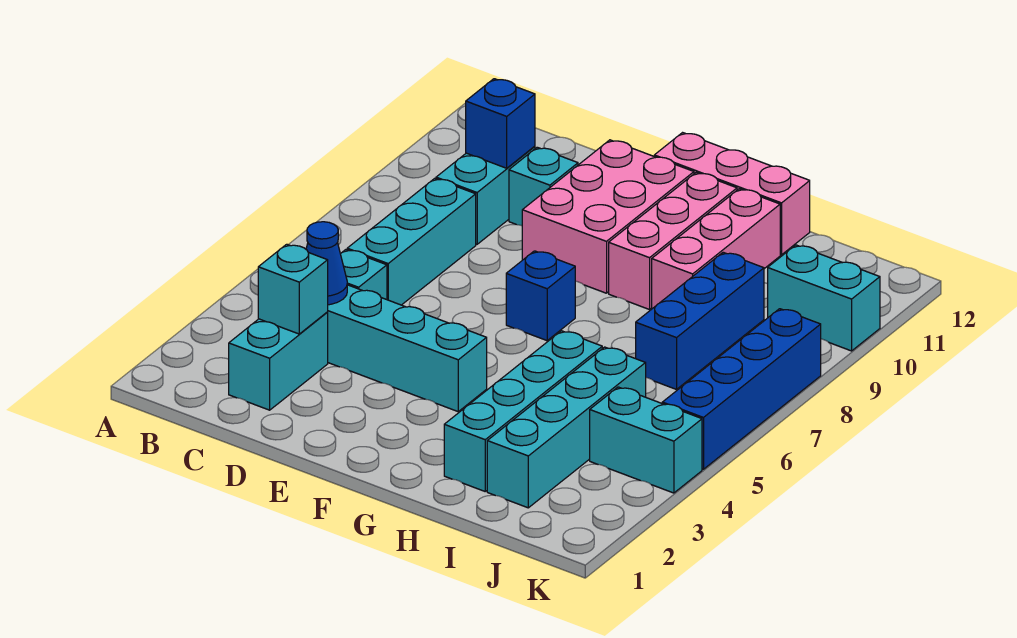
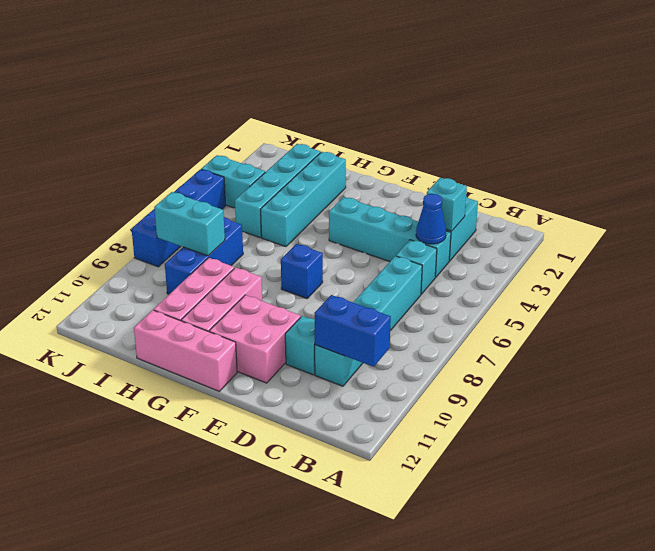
blue brick C10 level 2 -> blue brick B10:C10 level 2
pink brick E9:F11 level 1 -> pink brick E10:F11 level 1
cyan brick J10:K10 level 1 -> cyan brick I8:J8 level 2

